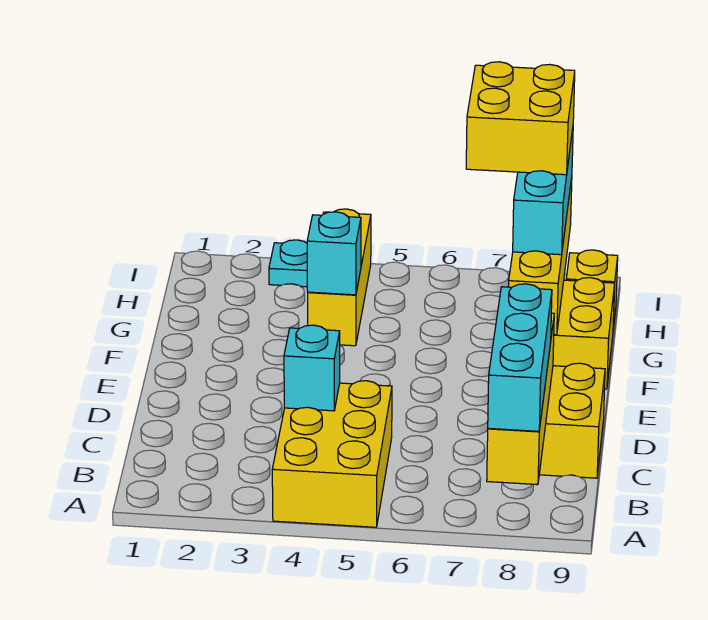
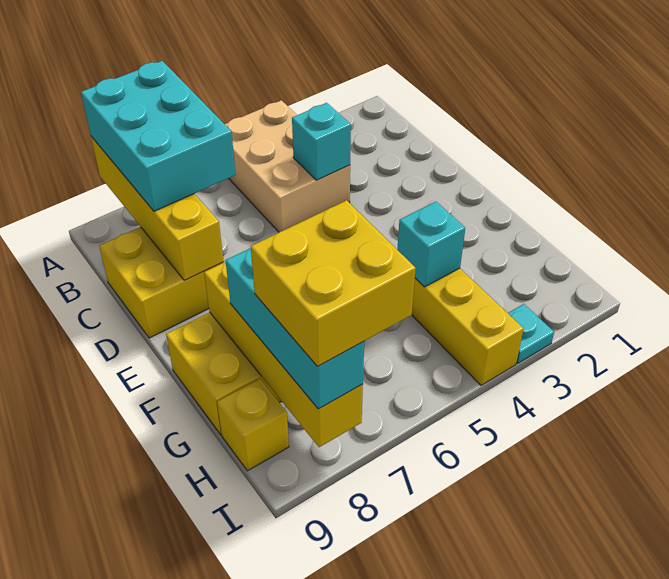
yellow brick A4:C5 level 1 -> tan brick A4:C5 level 1
cyan brick A8:C8 level 3 -> cyan brick A7:C8 level 3

